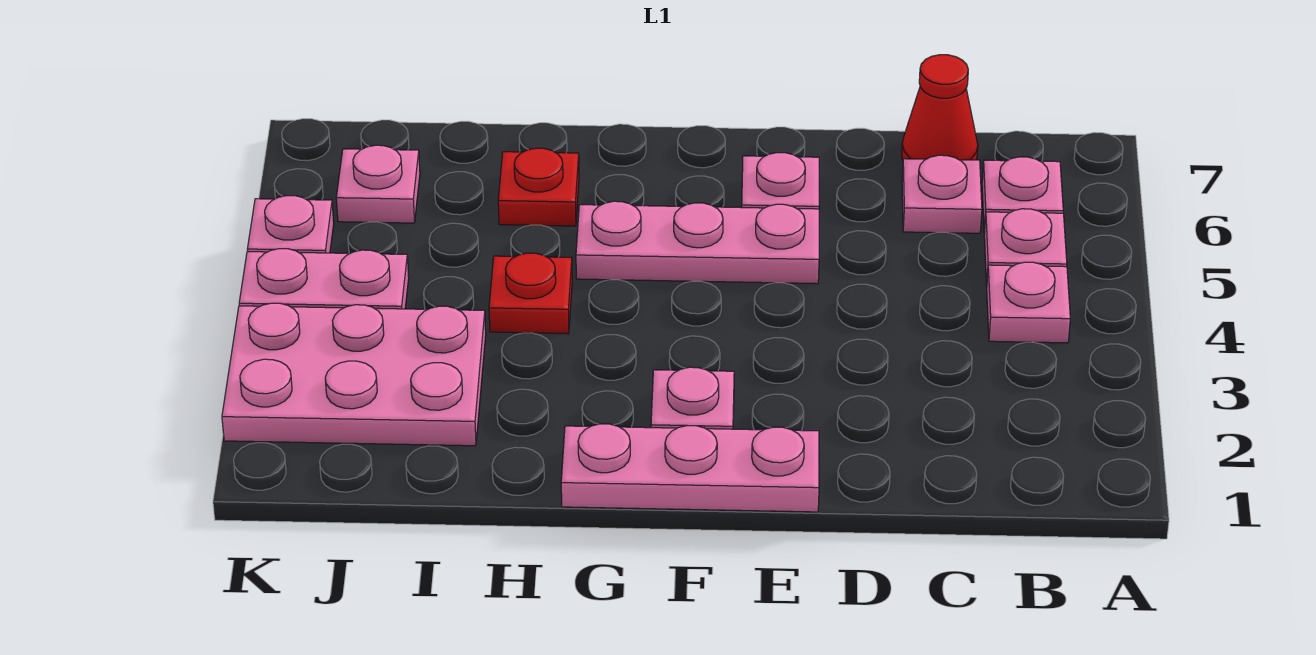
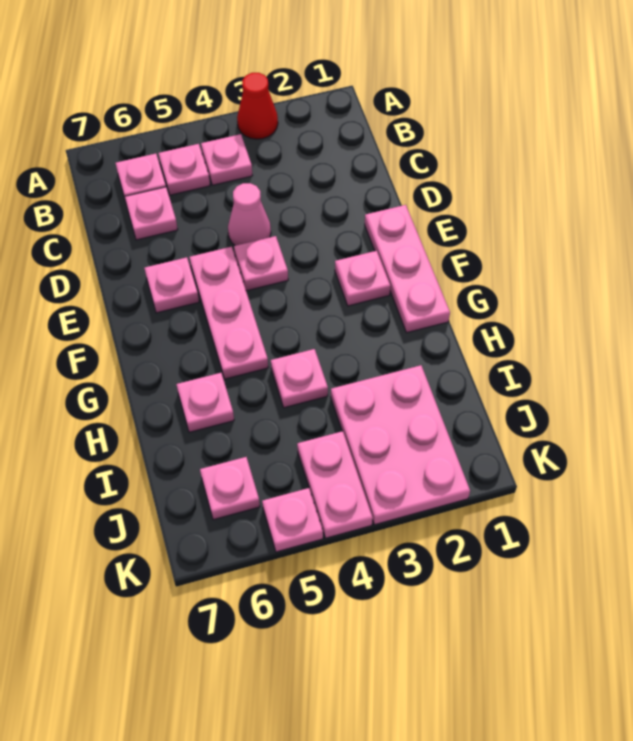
red cone C7 level 1 -> red cone A3 level 1
none -> pink cone D4 level 1
none -> pink plate E4 level 1
red plate H4 level 1 -> pink plate H4 level 1
red plate H6 level 1 -> pink plate H6 level 1

